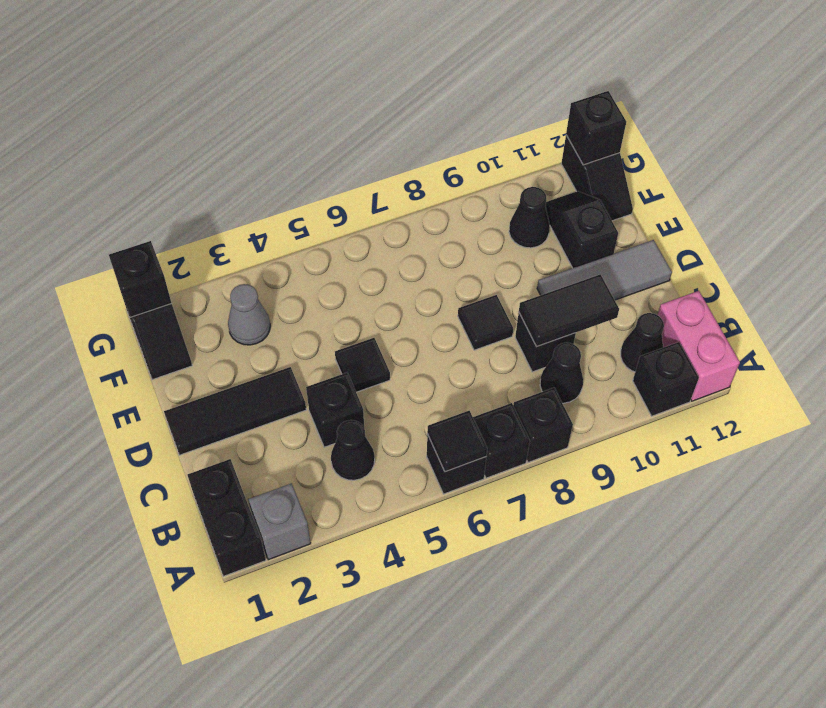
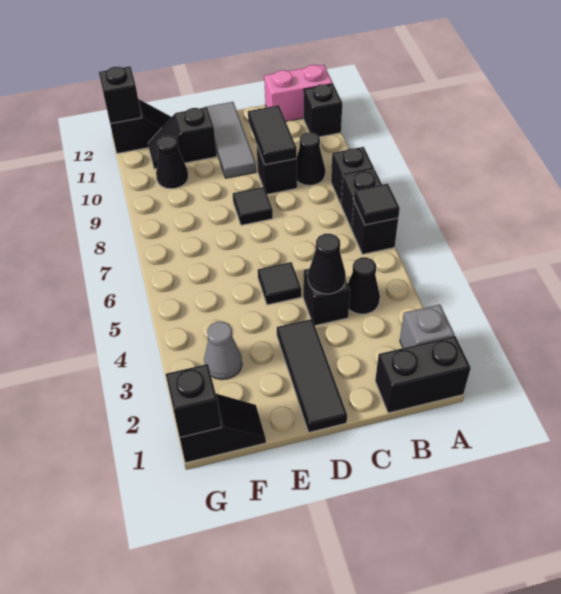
black cone B11 level 1 -> black cone C4 level 2

